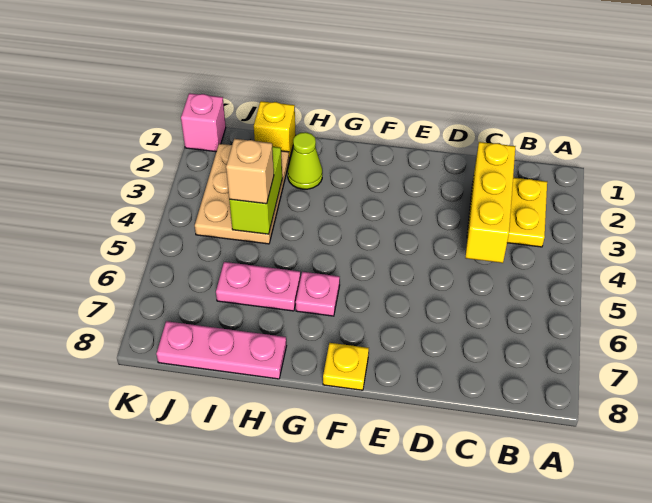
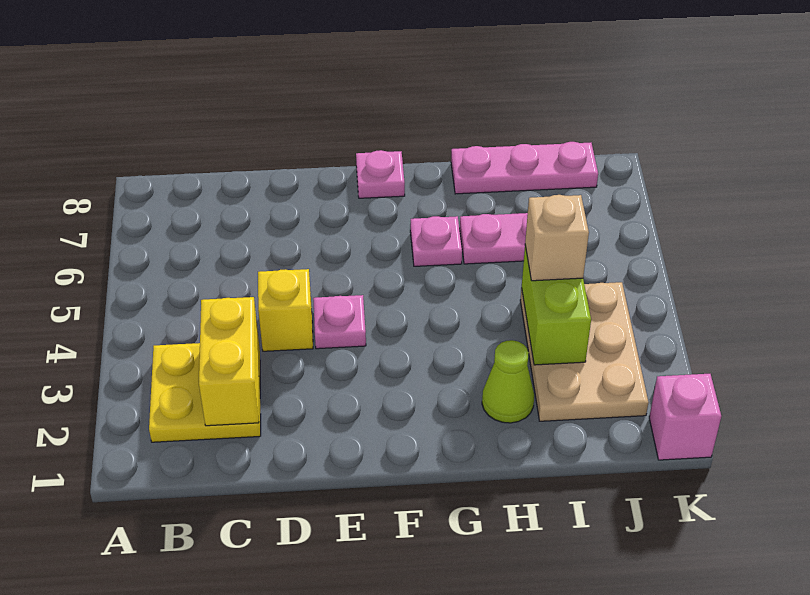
yellow brick C2:C4 level 2 -> yellow brick C2:C3 level 2
none -> pink plate E4 level 1
yellow plate F8 level 1 -> pink plate F8 level 1
yellow brick I1 level 1 -> yellow brick D4 level 1

